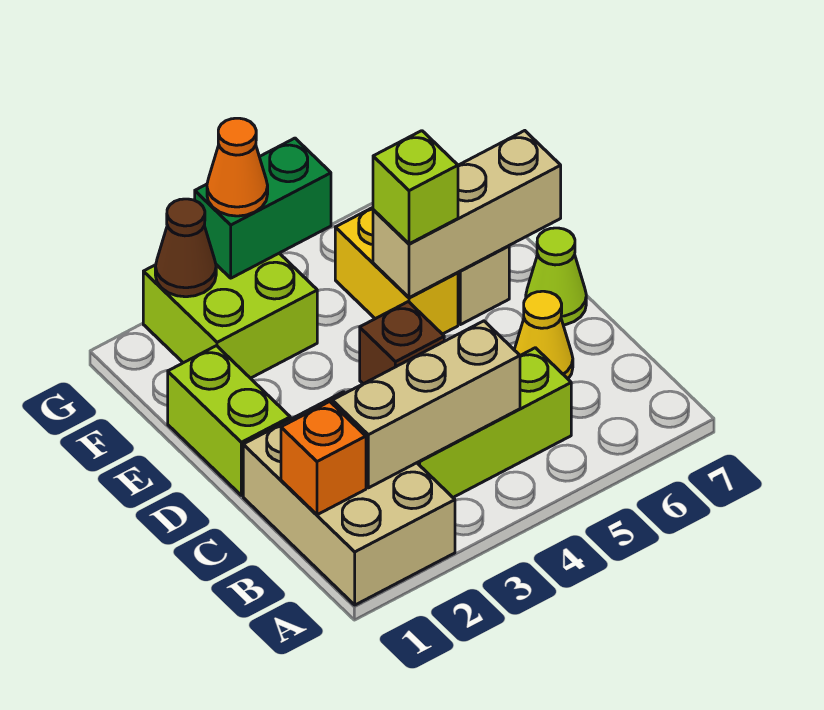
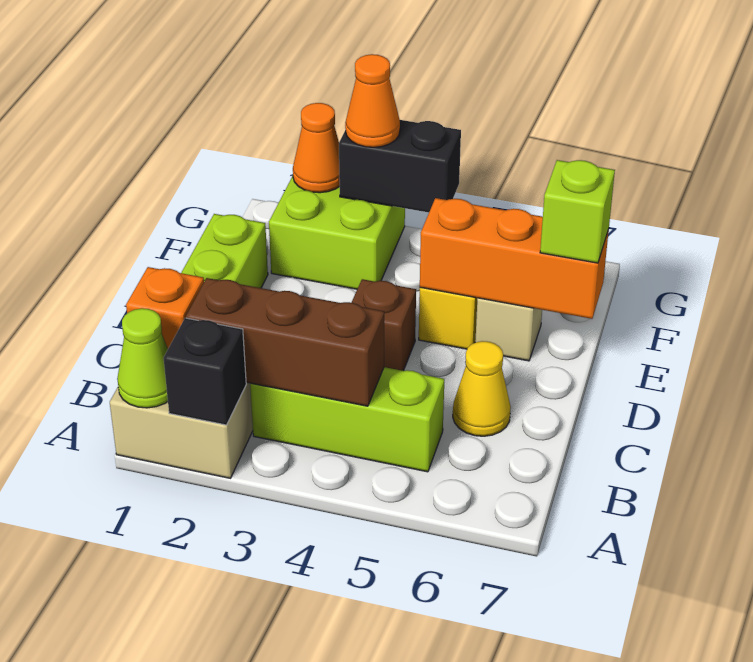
none -> black brick A2 level 2
tan brick B2:B4 level 2 -> brown brick B2:B4 level 2
lime cone D7 level 1 -> lime cone A1 level 2
tan brick E5:E7 level 2 -> orange brick E5:E7 level 2
lime brick E5 level 3 -> lime brick E7 level 3
brown cone G2 level 2 -> orange cone G2 level 2
green brick G3:G4 level 2 -> black brick G3:G4 level 2

